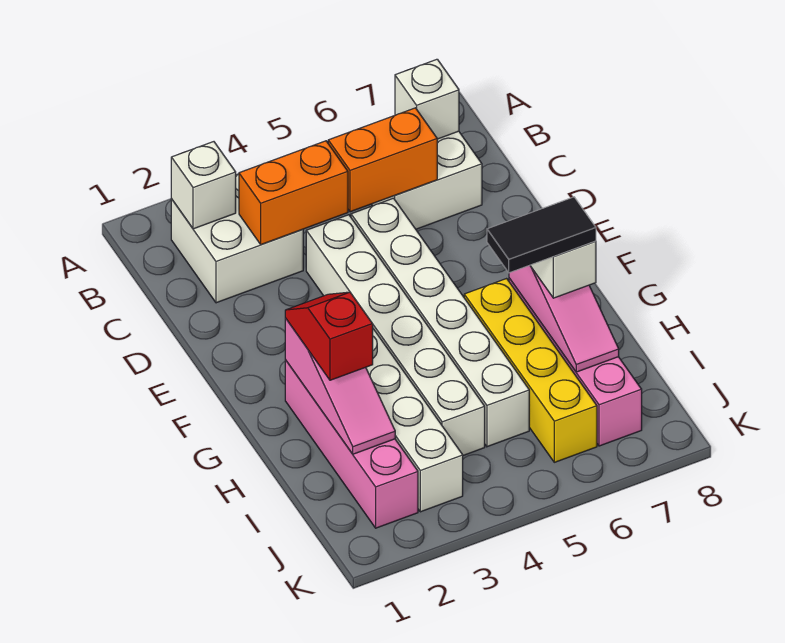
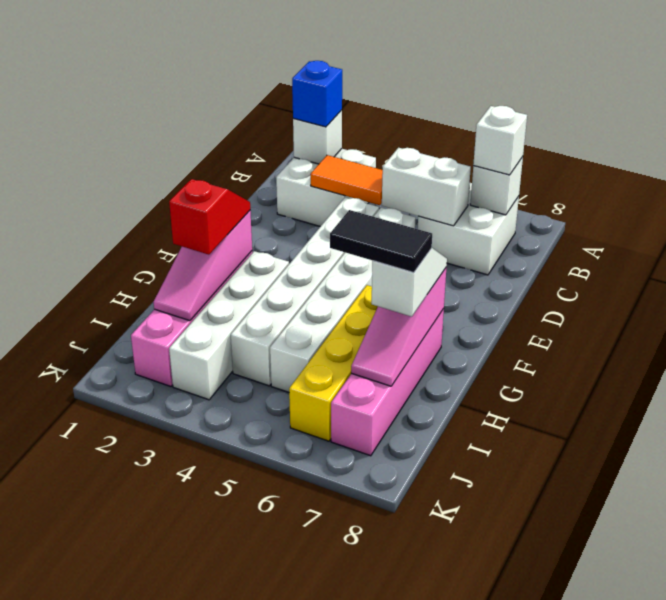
none -> blue brick B2 level 3
none -> white brick B7 level 3
orange brick C3:C4 level 2 -> orange tile C3:C4 level 2
orange brick C5:C6 level 2 -> white brick C5:C6 level 2

